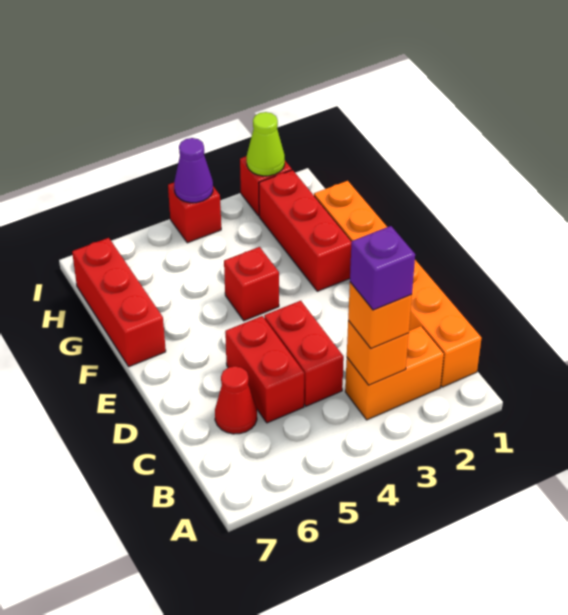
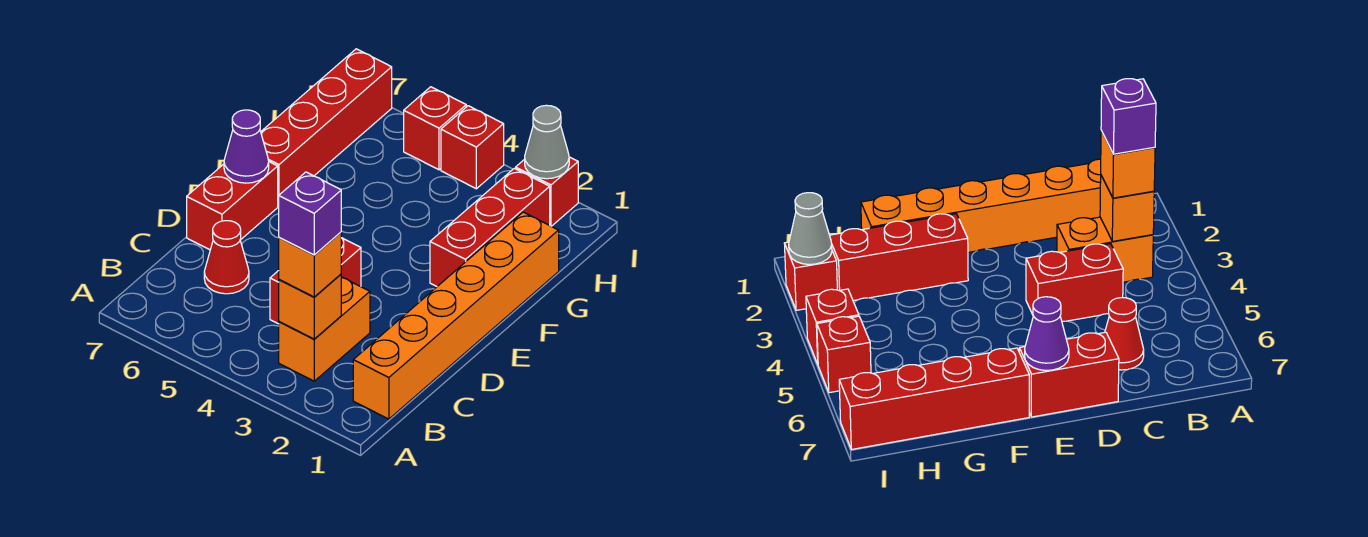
orange brick B2:B3 level 1 -> orange brick B3:C3 level 1
red brick C5:D5 level 1 -> red brick D7:E7 level 1
red brick F4 level 1 -> red brick I5 level 1
red brick F7:H7 level 1 -> red brick F7:I7 level 1
lime cone I2 level 2 -> grey cone I2 level 2
purple cone I4 level 2 -> purple cone E7 level 2

